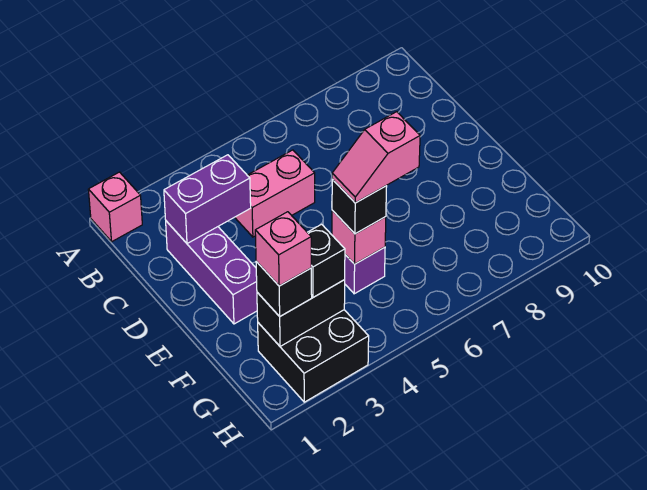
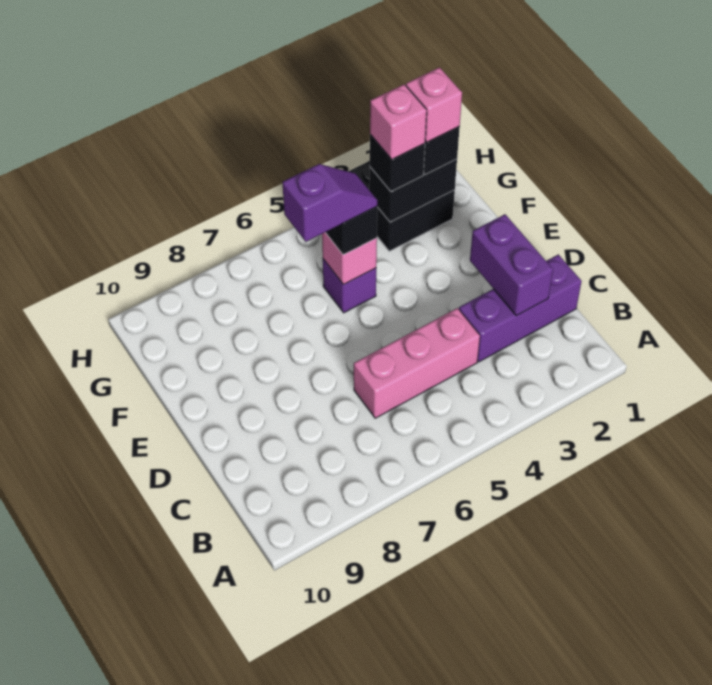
pink brick A1 level 1 -> pink brick G3 level 4
purple brick C2:E2 level 1 -> purple brick C1:C3 level 1
purple brick C2:C3 level 2 -> purple brick C2:D2 level 2
pink brick C4:C5 level 1 -> pink brick C4:C6 level 1
pink slope F5:F6 level 4 top 6 -> purple slope F5:F6 level 4 top 6

